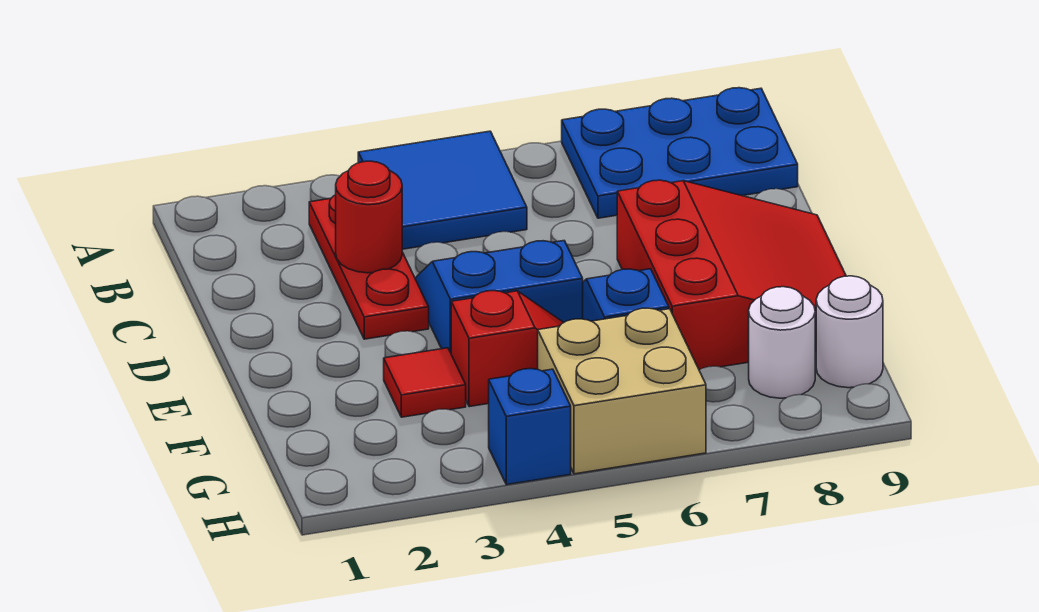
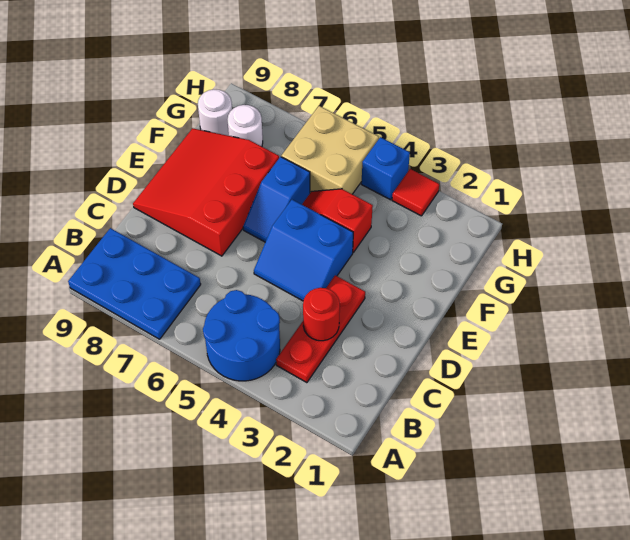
blue tile A4:B5 level 1 -> blue round brick A4:B5 level 1
red tile F3 level 1 -> red tile H3 level 1

